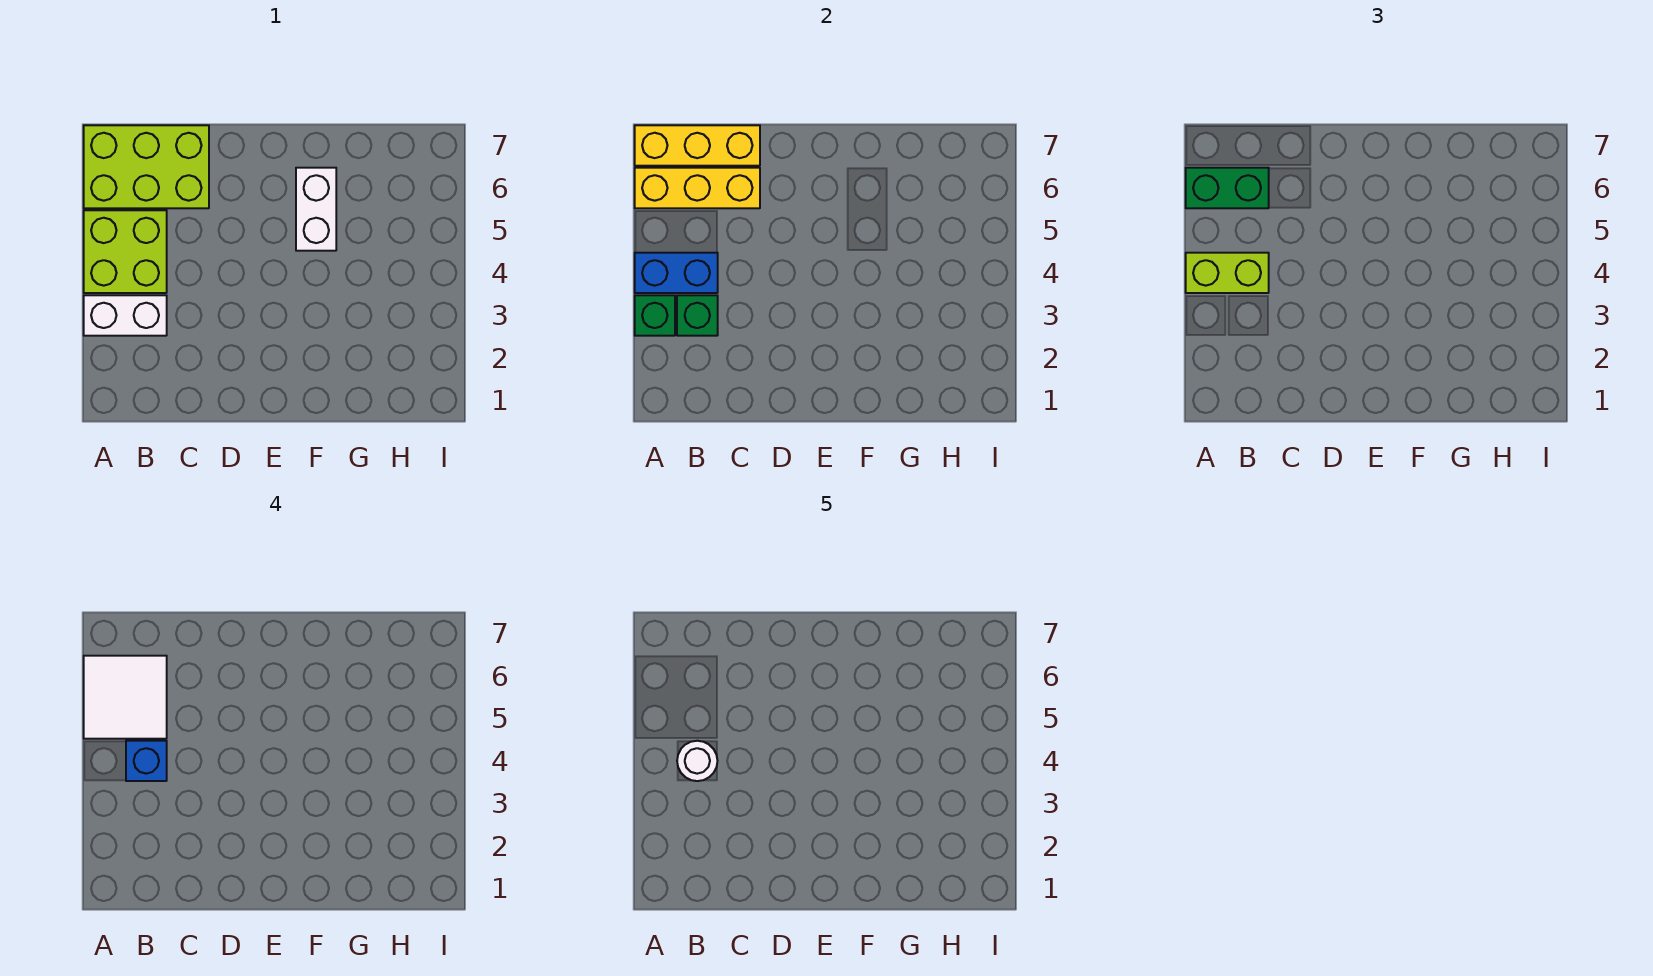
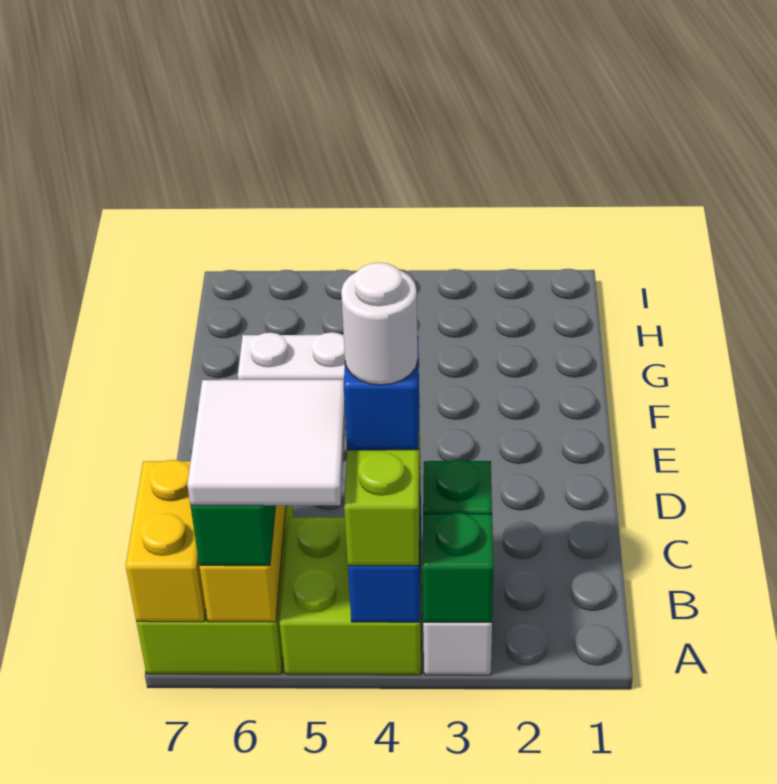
yellow brick A7:C7 level 2 -> yellow brick A7:B7 level 2

